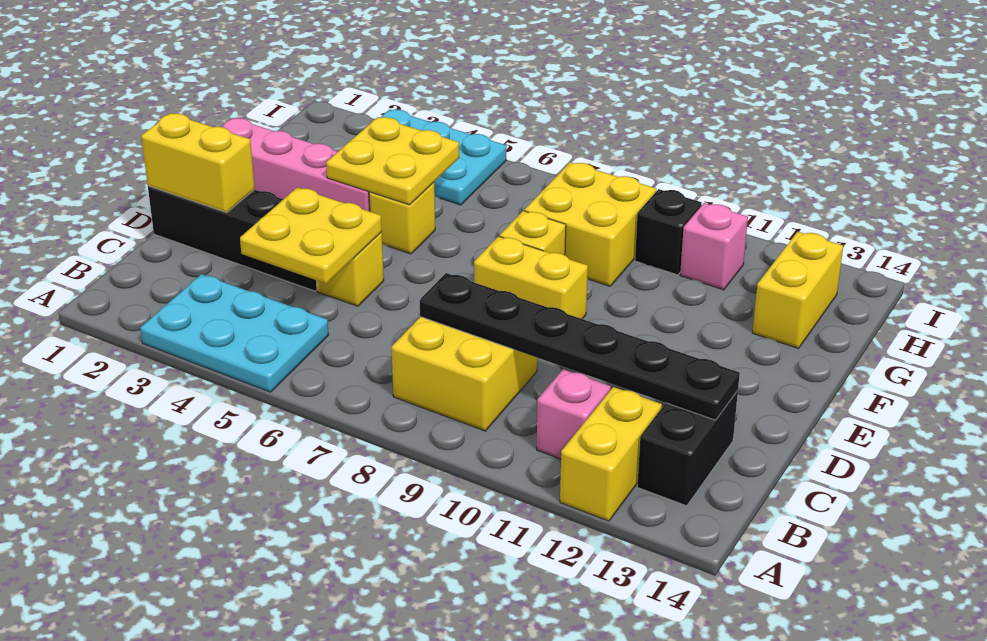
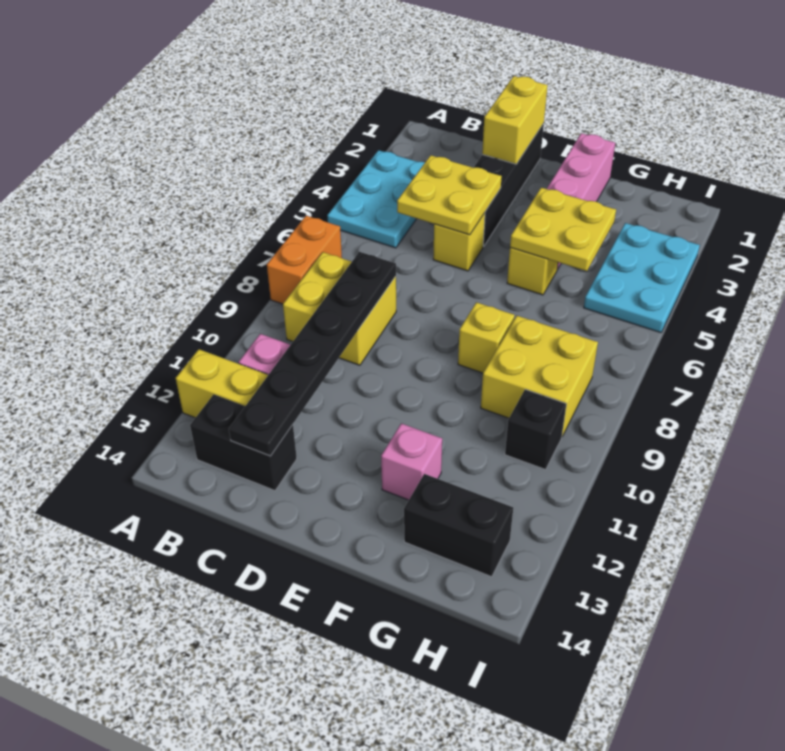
none -> orange brick A7:A8 level 1
yellow brick E8:E9 level 1 -> none
yellow brick G13:H13 level 1 -> black brick G13:H13 level 1
pink brick H11 level 1 -> pink brick F12 level 1

